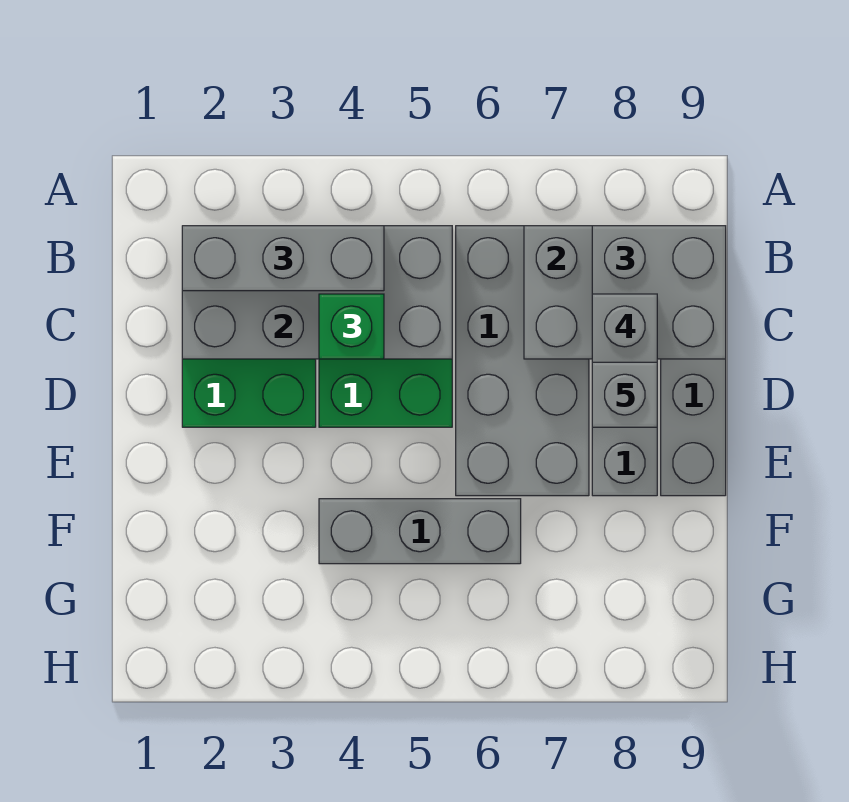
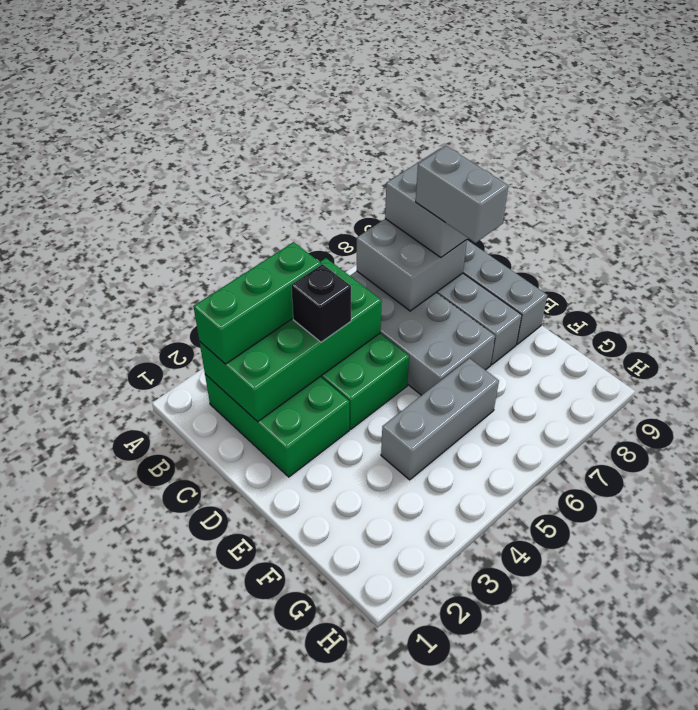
grey brick B2:C5 level 2 -> green brick B2:C5 level 2
grey brick B2:B4 level 3 -> green brick B2:B4 level 3
green brick C4 level 3 -> black brick C4 level 3
grey brick D8 level 5 -> none

